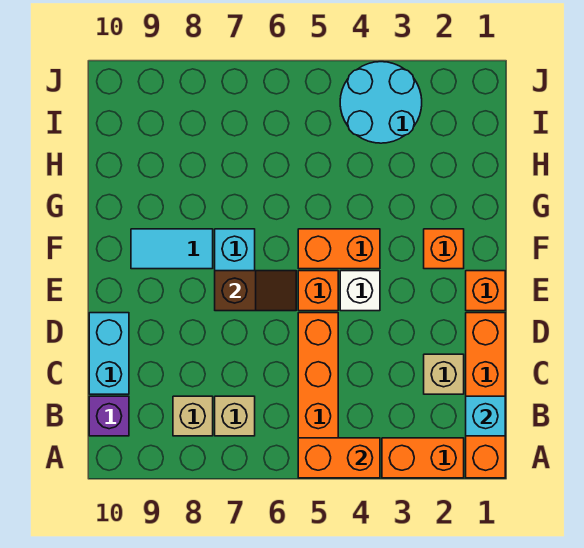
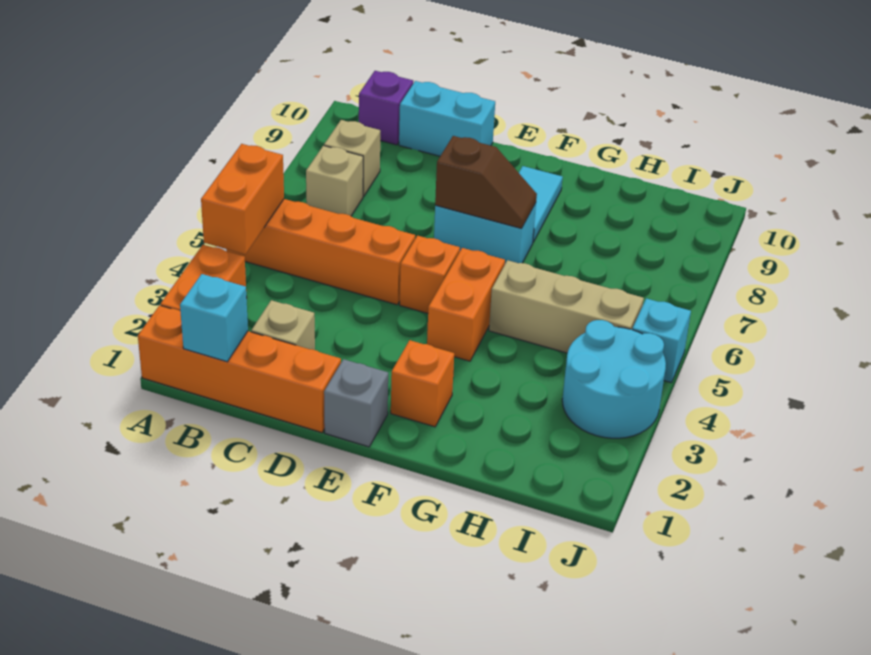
orange brick E1 level 1 -> grey brick E1 level 1
white brick E4 level 1 -> none
brown slope E6:E7 level 2 top 7 -> brown slope E7:F7 level 2 top E
none -> tan brick G5:I5 level 1
none -> cyan brick J5 level 1

